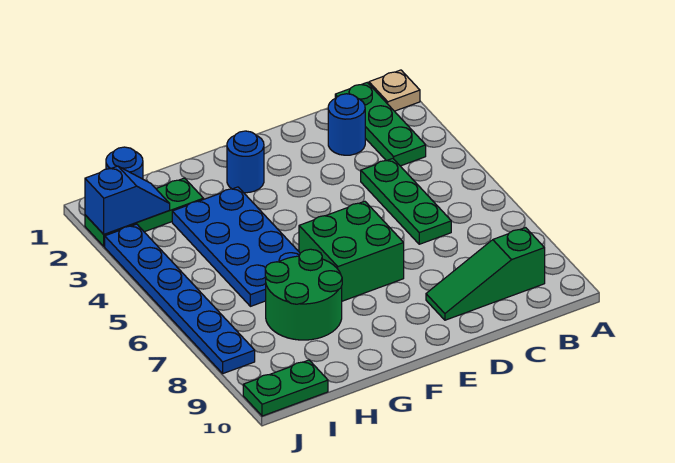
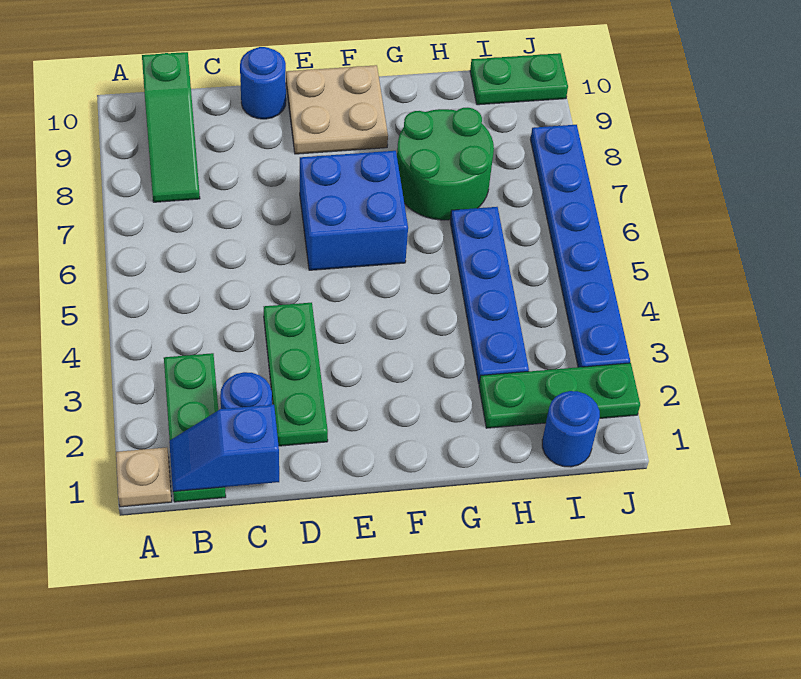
green slope B9:D9 level 1 top B -> green slope B8:B10 level 1 top 10
green plate C4:C6 level 1 -> green plate D2:D4 level 1
green brick E6:F7 level 1 -> blue brick E6:F7 level 1
none -> tan plate E9:F10 level 1
blue round brick F2 level 1 -> blue round brick D10 level 1
blue plate G3:H6 level 1 -> blue plate H3:H6 level 1
blue slope I2:J2 level 2 top J -> blue slope B1:C1 level 2 top C

